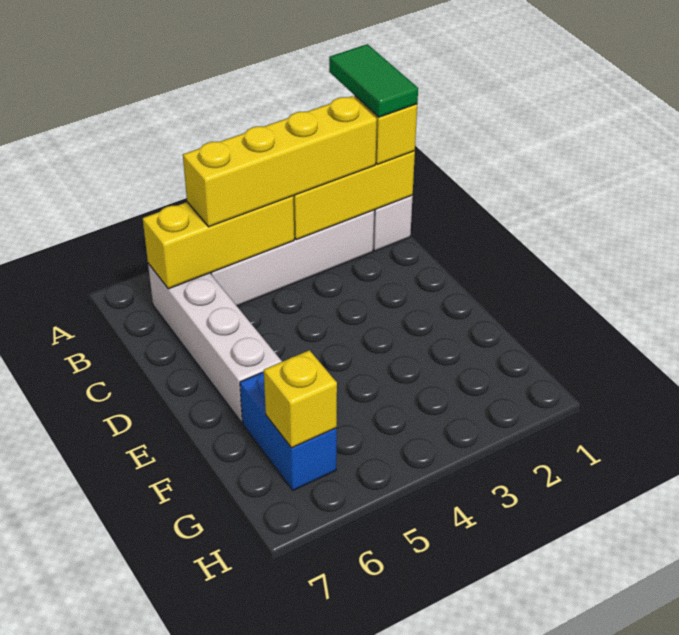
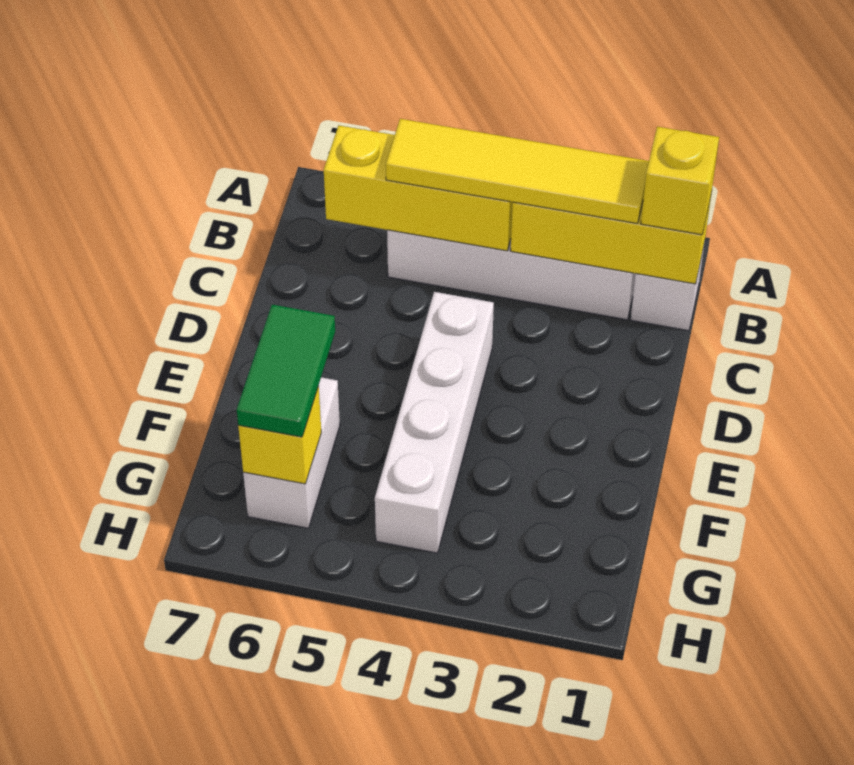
green tile A1:B1 level 4 -> green tile F6:G6 level 3
yellow brick B2:B5 level 3 -> yellow tile B2:B5 level 3
white brick B6:E6 level 1 -> white brick D4:G4 level 1
blue brick F6:G6 level 1 -> white brick F6:G6 level 1

